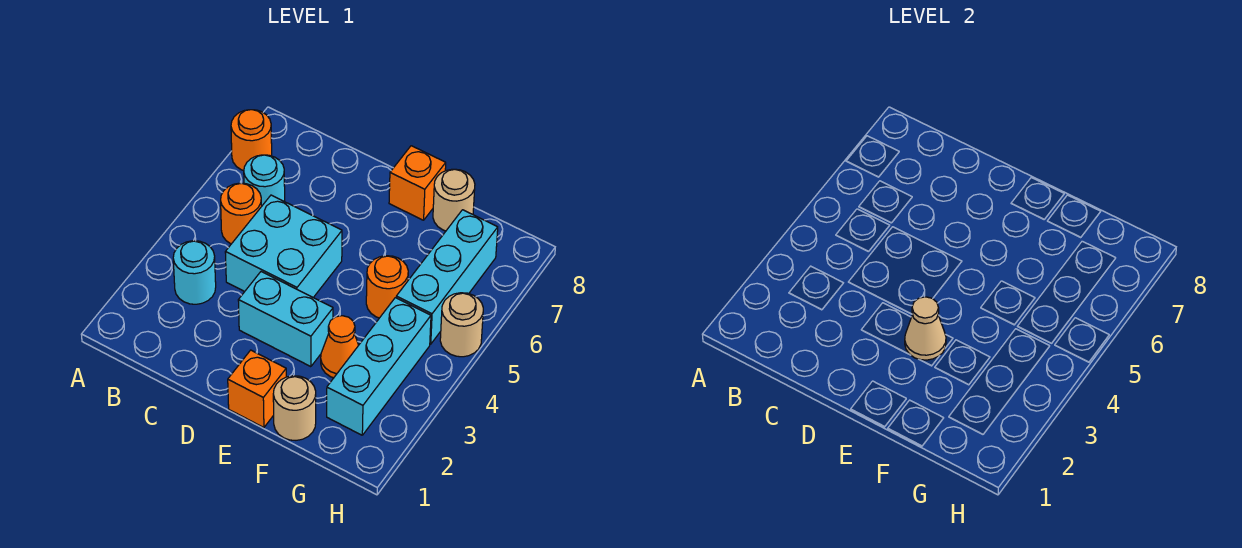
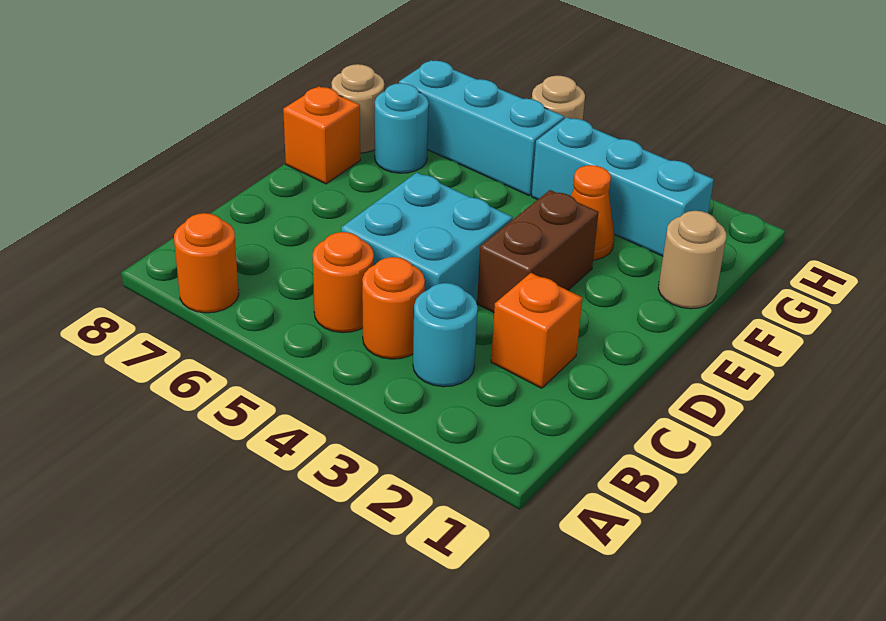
cyan round brick B6 level 1 -> cyan round brick F7 level 1
cyan brick D3:E3 level 1 -> brown brick D3:E3 level 1
orange brick E1 level 1 -> orange brick C2 level 1
tan cone E3 level 2 -> none
orange round brick F5 level 1 -> orange round brick B4 level 1

